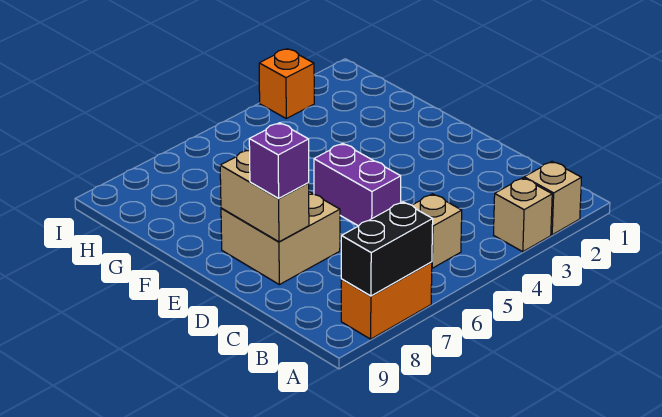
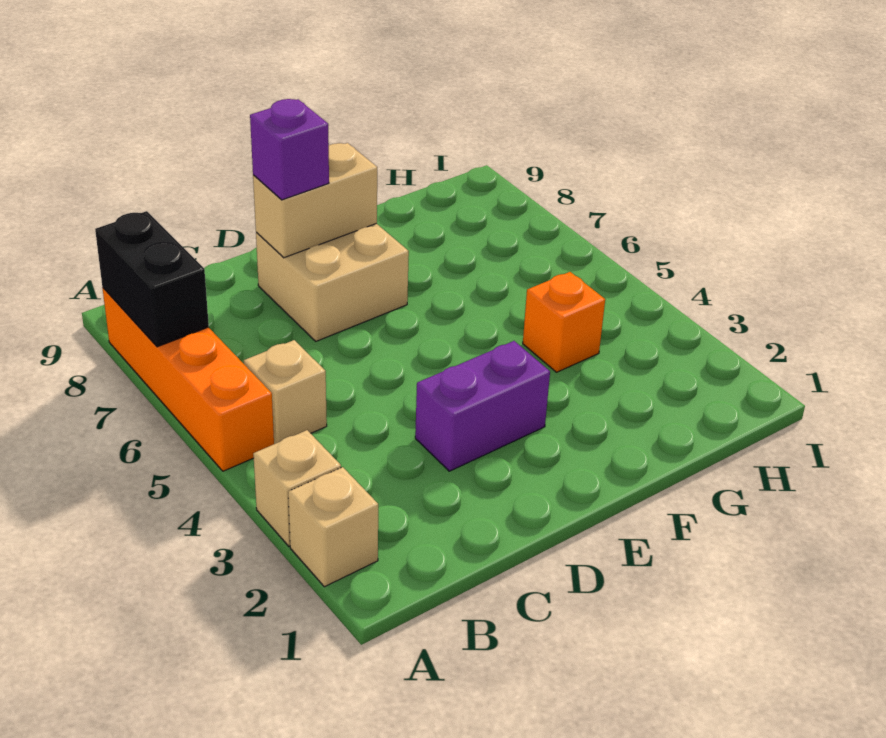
orange brick A7:A8 level 1 -> orange brick A5:A8 level 1
purple brick D5:E5 level 1 -> purple brick D3:E3 level 1
orange brick I3 level 1 -> orange brick G4 level 1

